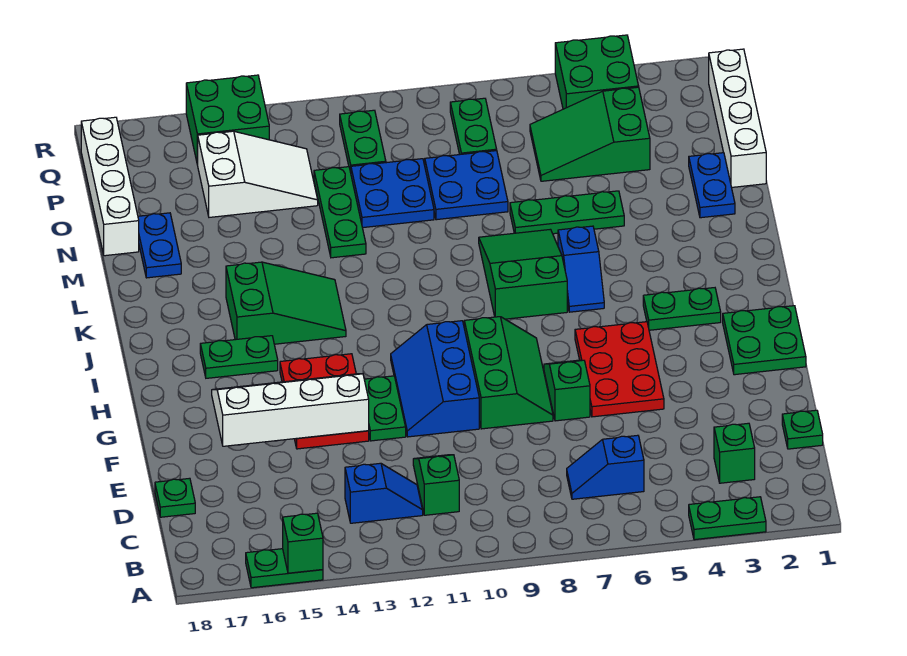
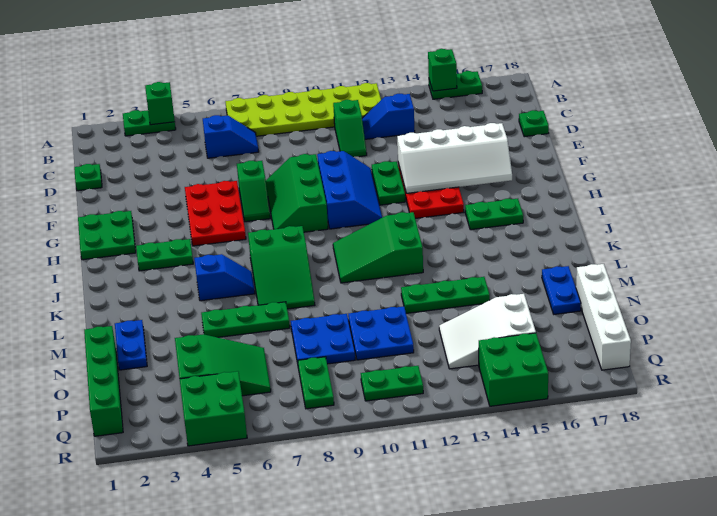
none -> lime plate A7:B12 level 1
green brick C3 level 1 -> green brick A4 level 2
blue slope J6:K6 level 1 top K -> blue slope K5:K6 level 1 top 5
green slope J13:K15 level 1 top 15 -> green slope J10:K12 level 1 top 12
green plate M12:O12 level 1 -> green plate M12:M14 level 1
white brick N1:Q1 level 1 -> green brick N1:Q1 level 1
green plate P11:Q11 level 1 -> green plate Q10:Q11 level 1

